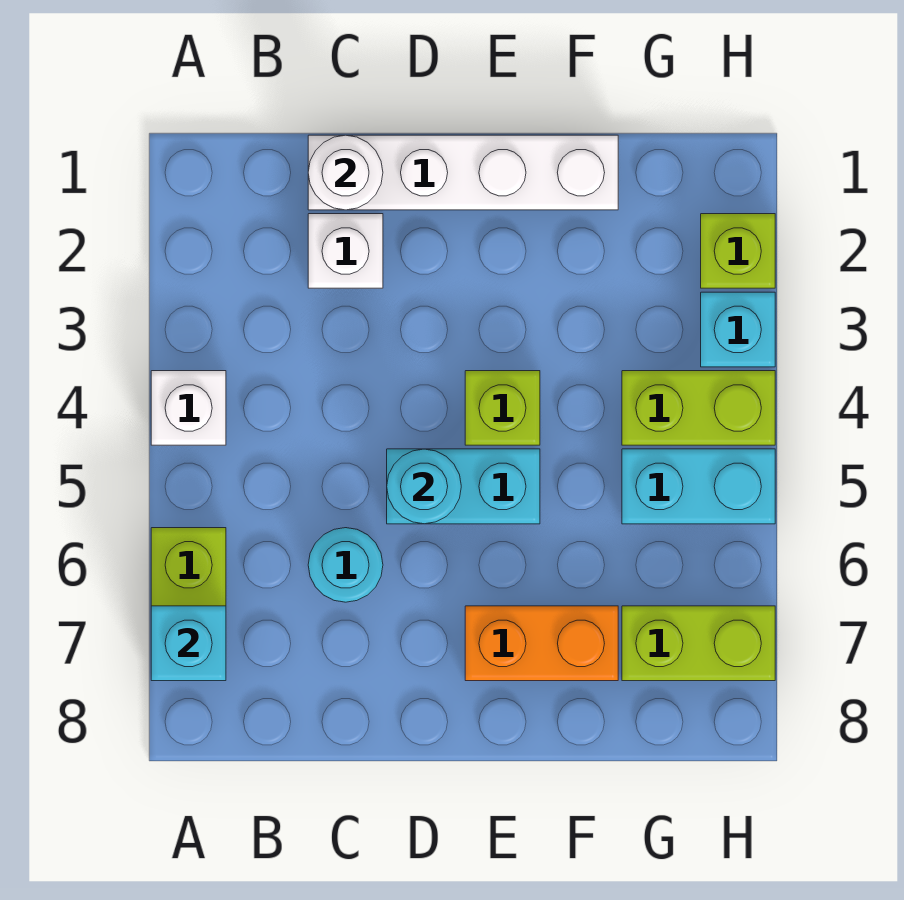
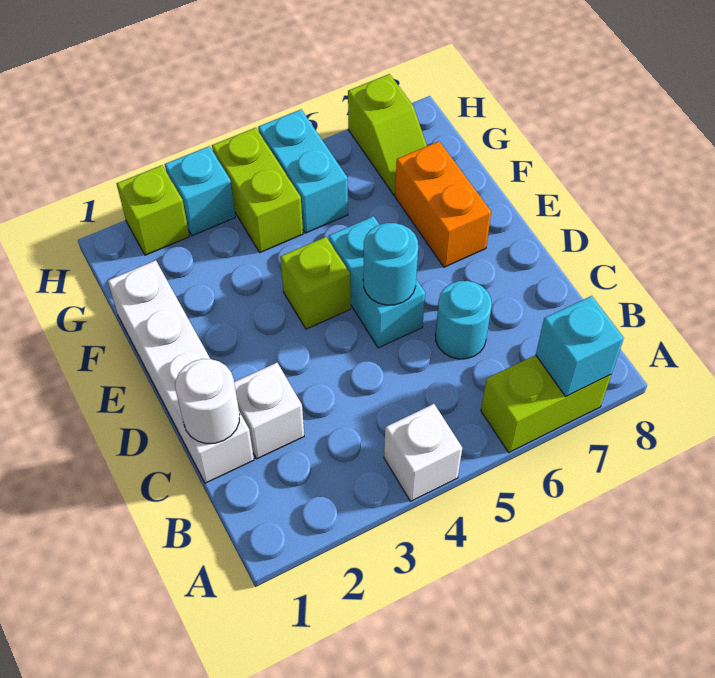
lime brick G7:H7 level 1 -> lime slope G7:H7 level 1 top H

